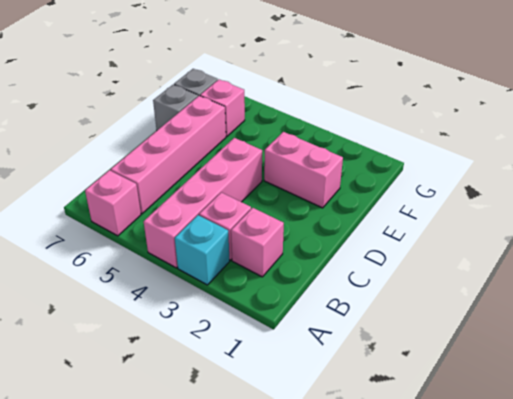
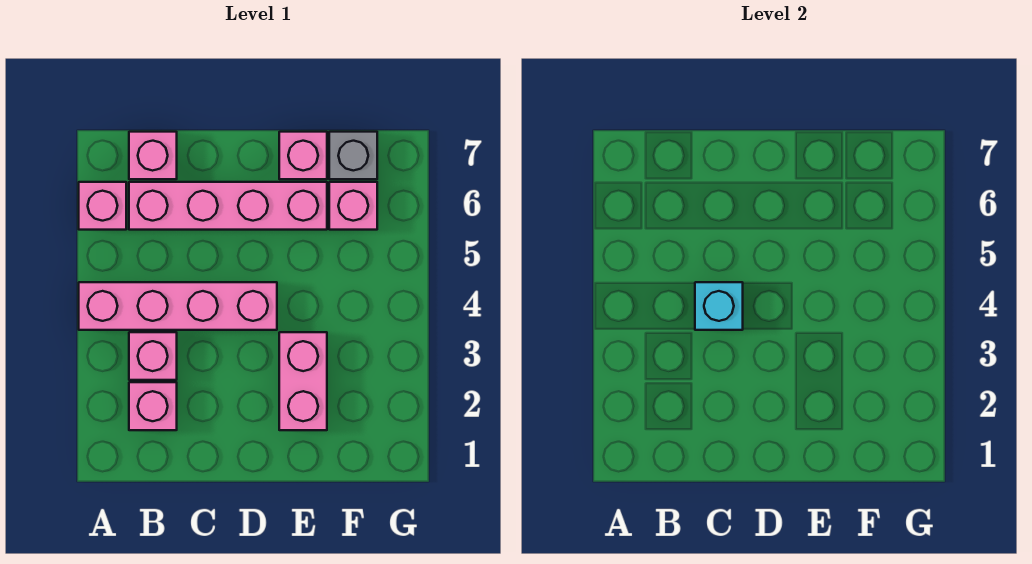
cyan brick A3 level 1 -> cyan brick C4 level 2
none -> pink brick B7 level 1
grey brick E7 level 1 -> pink brick E7 level 1

